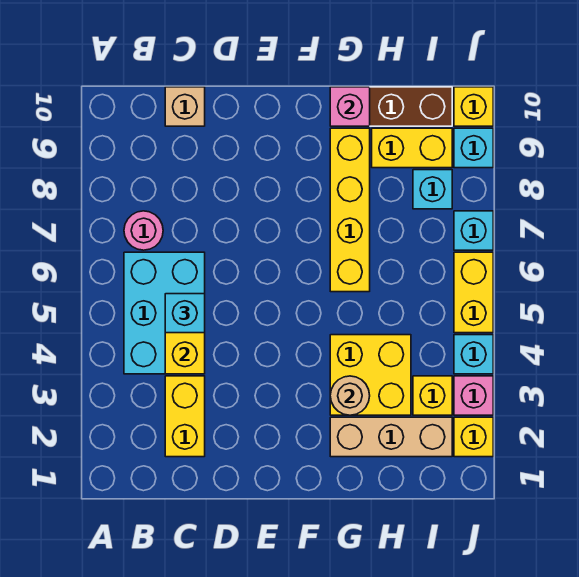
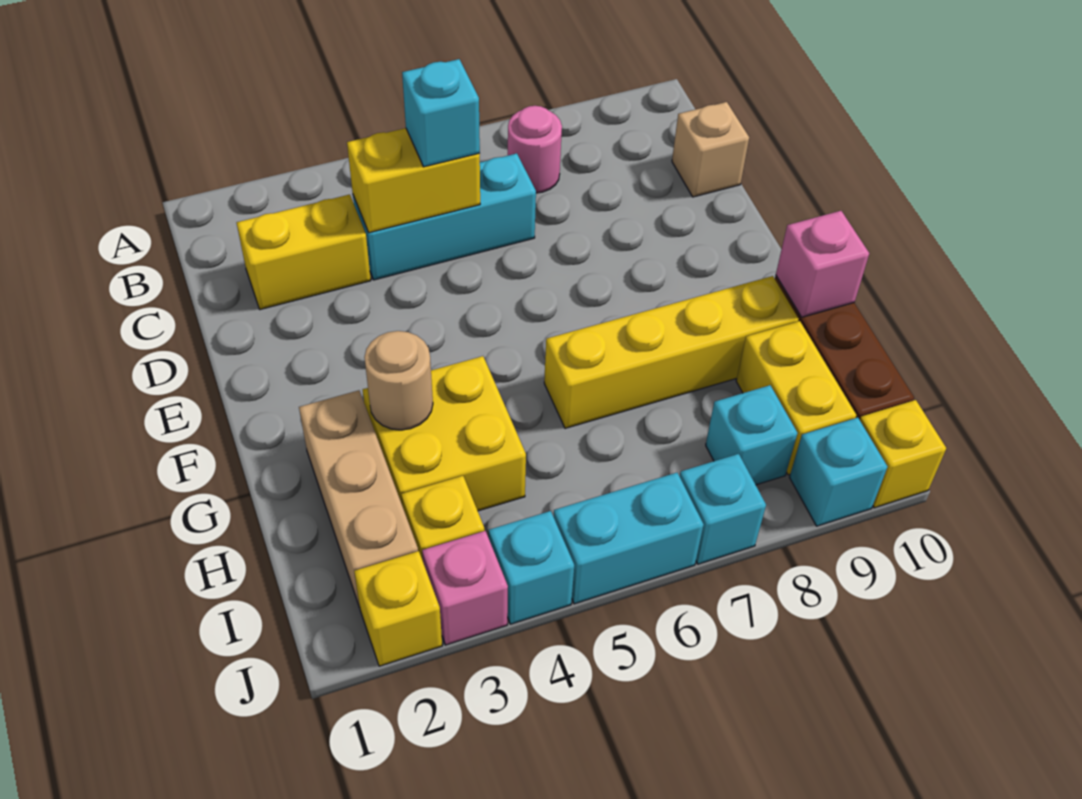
cyan brick B4:C6 level 1 -> cyan brick C4:C6 level 1
yellow brick J5:J6 level 1 -> cyan brick J5:J6 level 1

